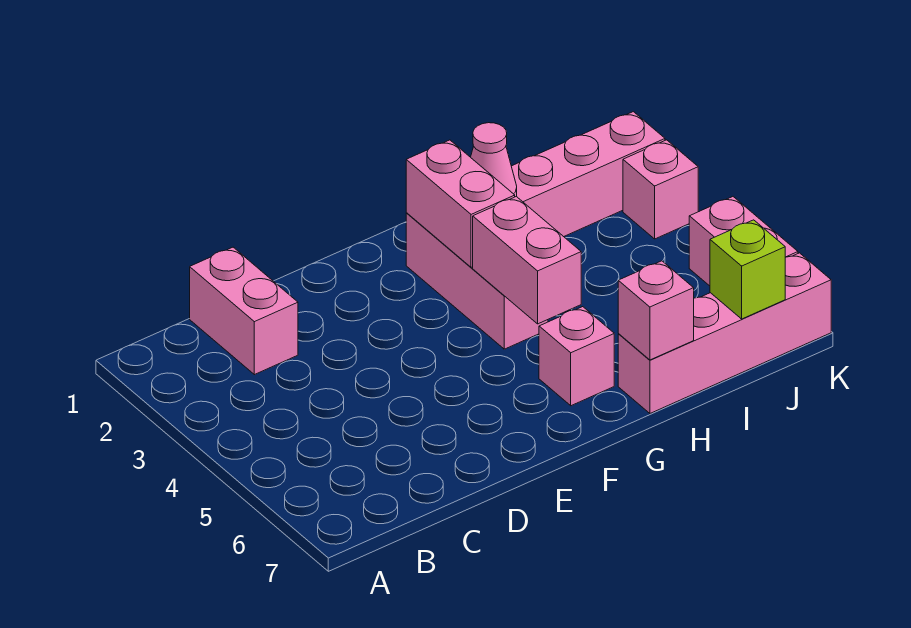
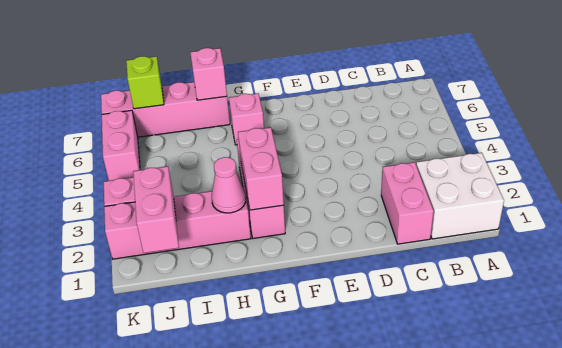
none -> white brick A1:B2 level 1
pink brick G4:G5 level 2 -> pink brick J1:J2 level 2

